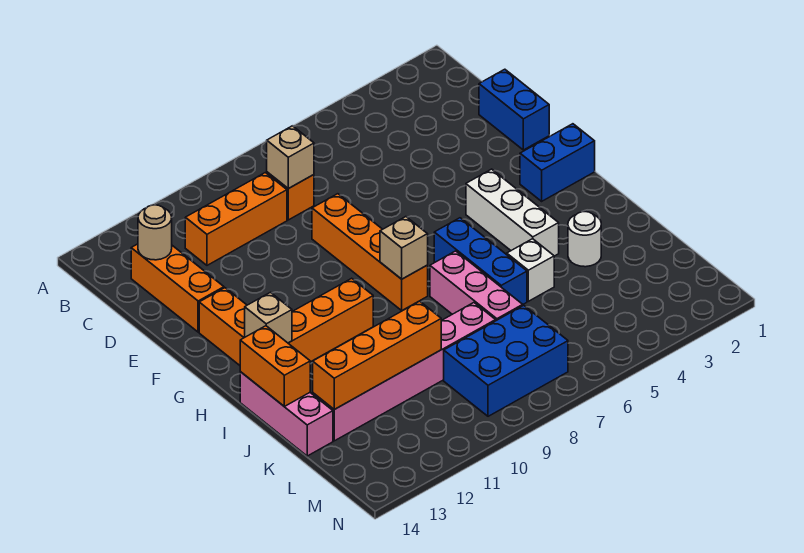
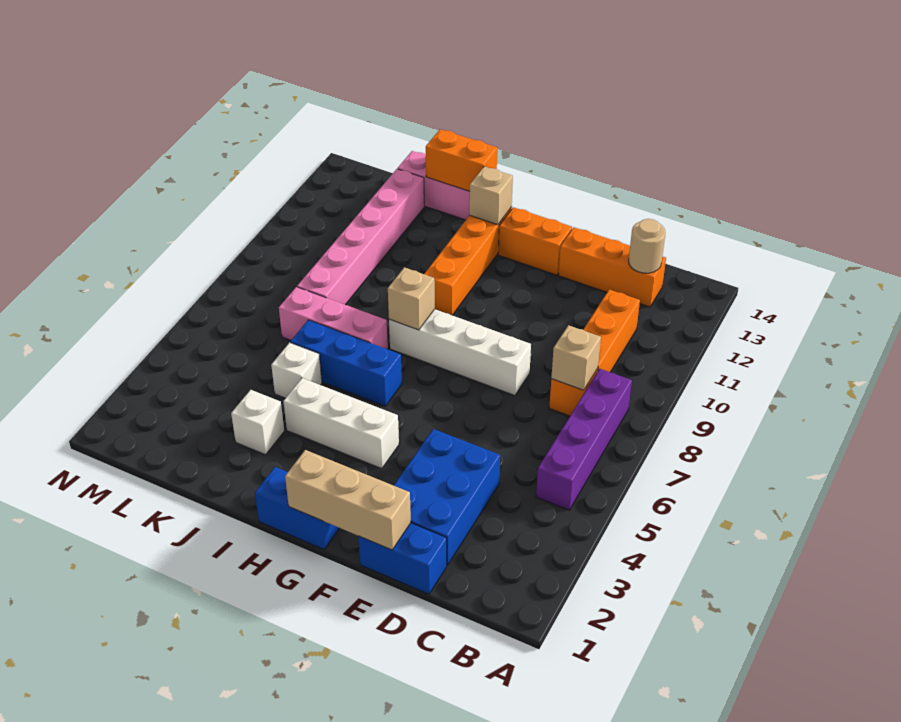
none -> purple brick B5:B8 level 1
none -> tan brick E1:G1 level 2
orange brick E8:H8 level 1 -> white brick E8:H8 level 1
blue brick G1:G2 level 1 -> blue brick G1:H1 level 1
white round brick J3 level 1 -> white brick J3 level 1
orange brick K10:K13 level 2 -> none
blue brick L7:M9 level 1 -> blue brick D2:E4 level 1

